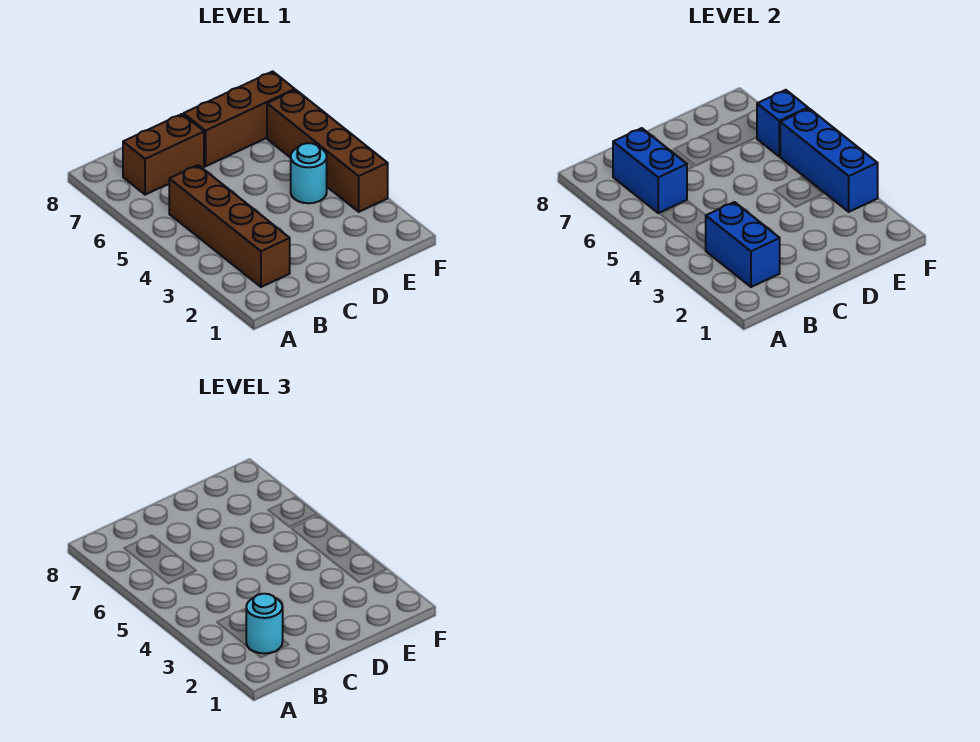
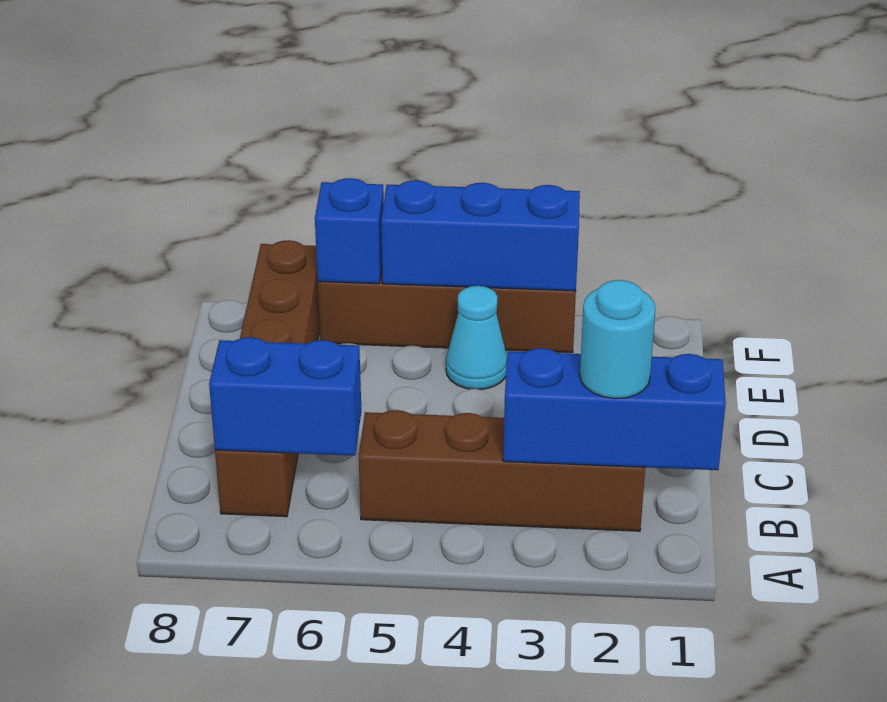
blue brick B2:B3 level 2 -> blue brick B1:B3 level 2
cyan round brick E4 level 1 -> cyan cone E4 level 1

